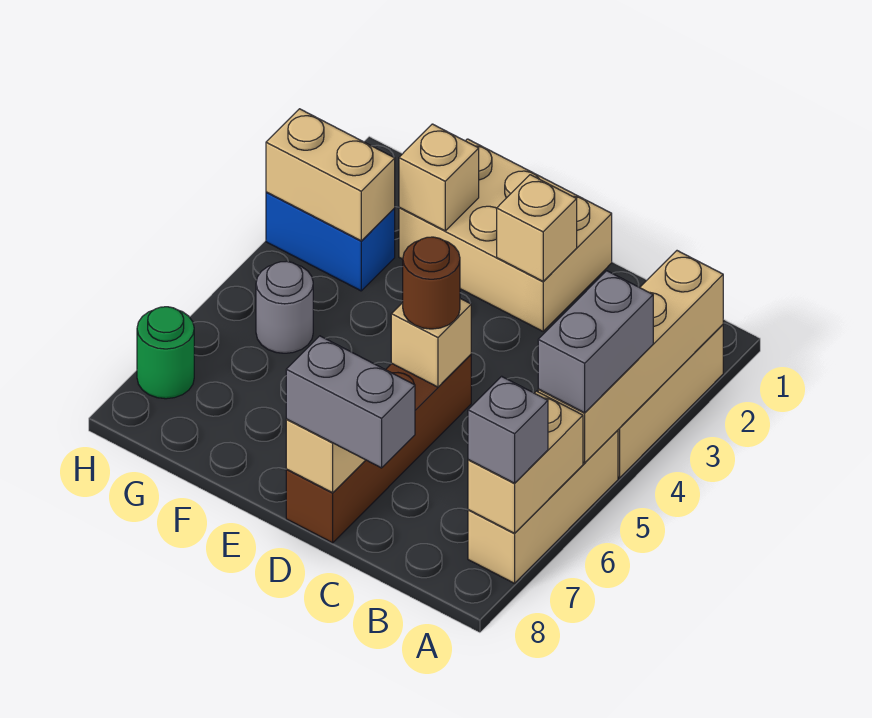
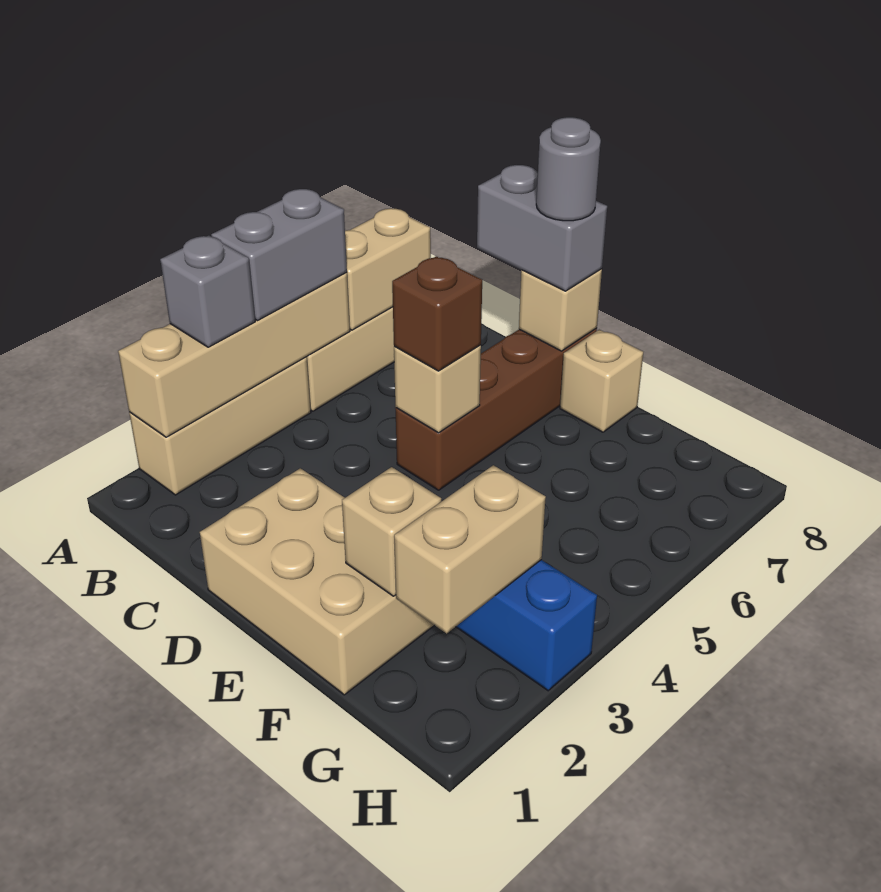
grey brick A7 level 3 -> grey brick A3 level 3
tan brick D2 level 2 -> tan brick E8 level 1
brown round brick D5 level 3 -> brown brick D5 level 3
tan brick G3:H3 level 2 -> tan brick G2:G3 level 2
grey round brick G5 level 1 -> grey round brick D8 level 4
green round brick H7 level 1 -> none

